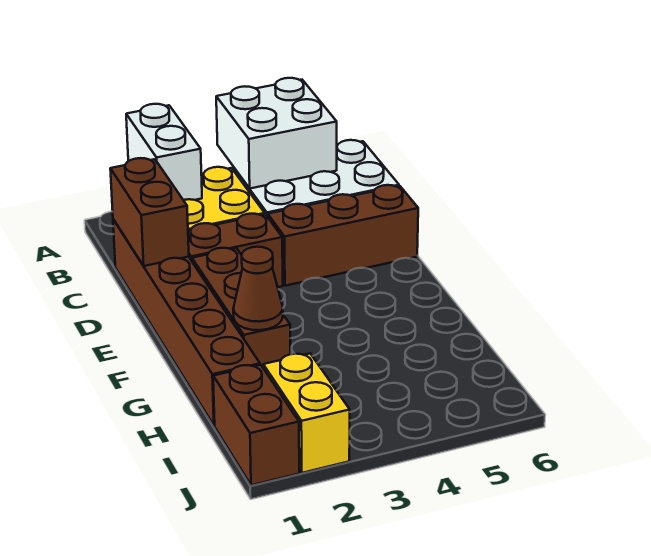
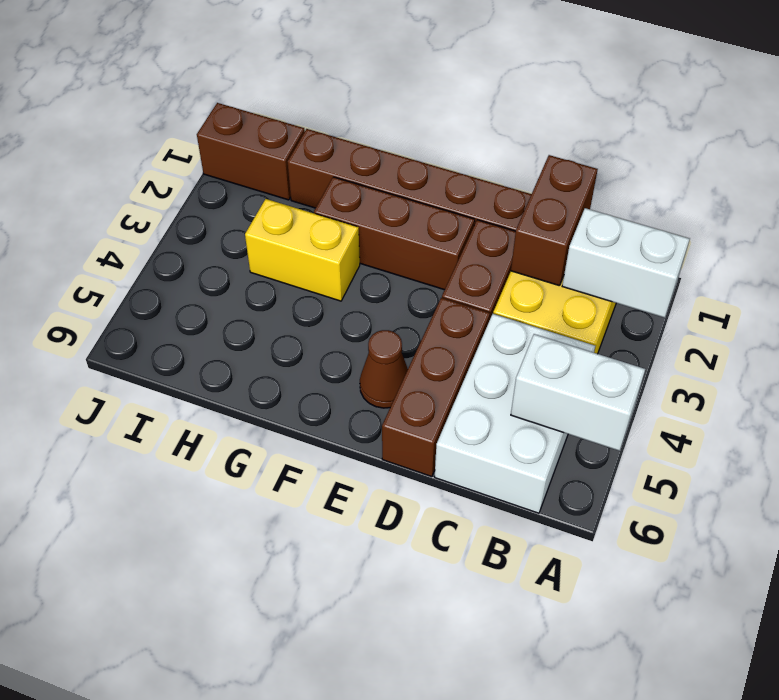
white brick A4:B5 level 2 -> white brick A5:B5 level 2
brown brick C1:D1 level 2 -> brown brick C1:C2 level 2
brown cone G2 level 2 -> brown cone E5 level 1
yellow brick I2:J2 level 1 -> yellow brick G3:H3 level 1

